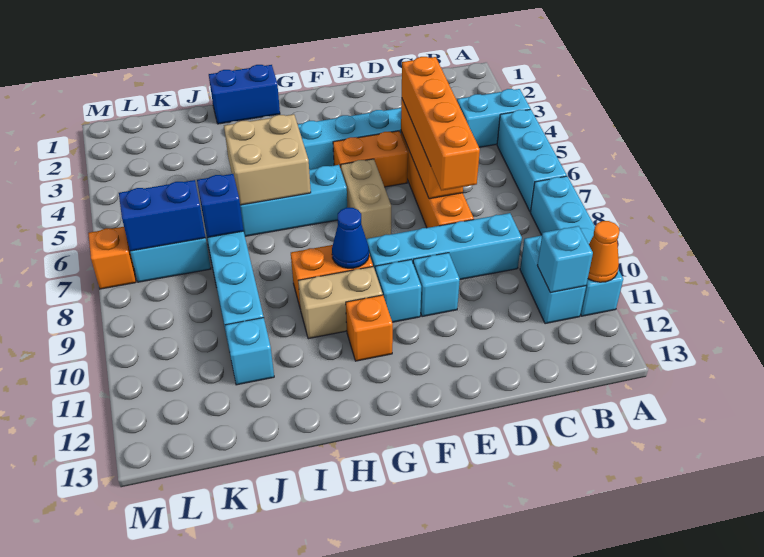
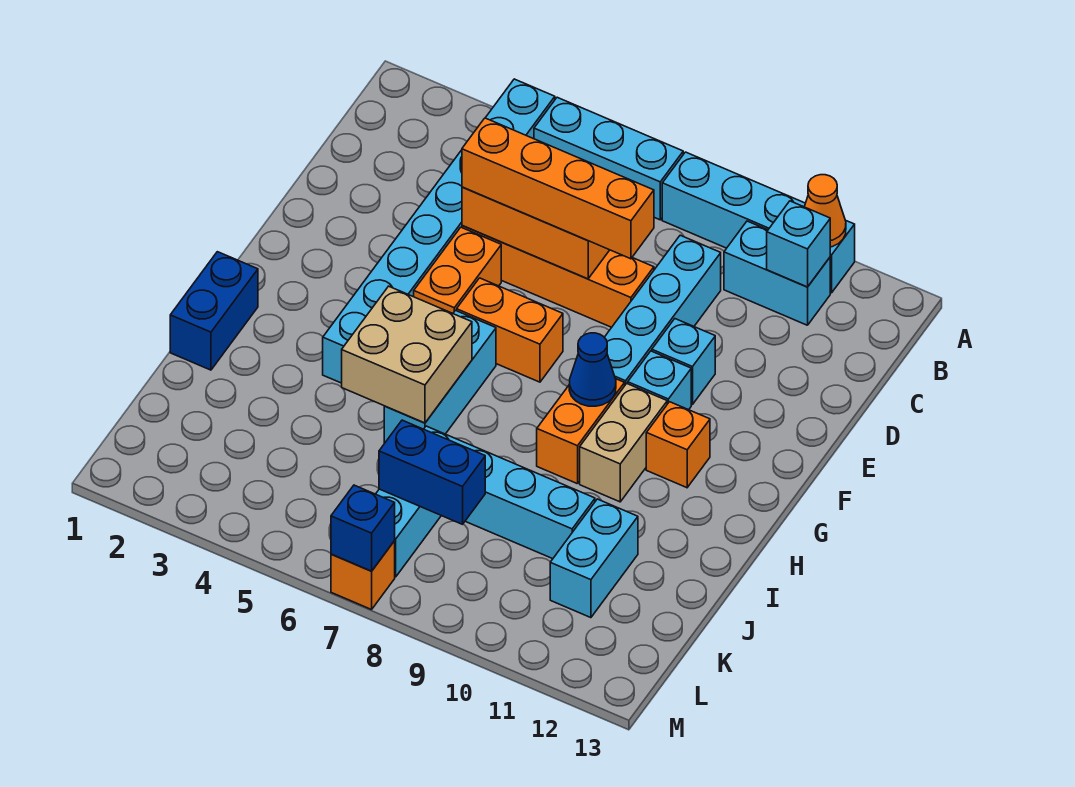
tan brick F6:F7 level 1 -> orange brick F6:F7 level 1
blue brick J7 level 2 -> blue brick M7 level 2
cyan brick J11 level 1 -> cyan brick J11:K11 level 1
blue brick K7:L7 level 2 -> blue brick K7:K8 level 2

